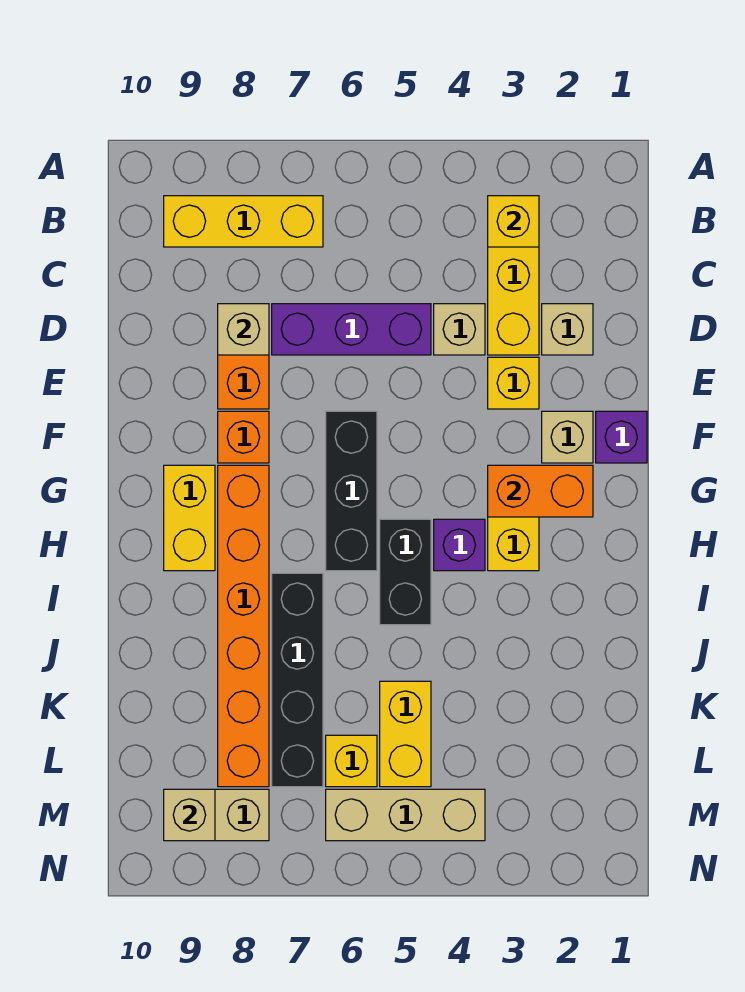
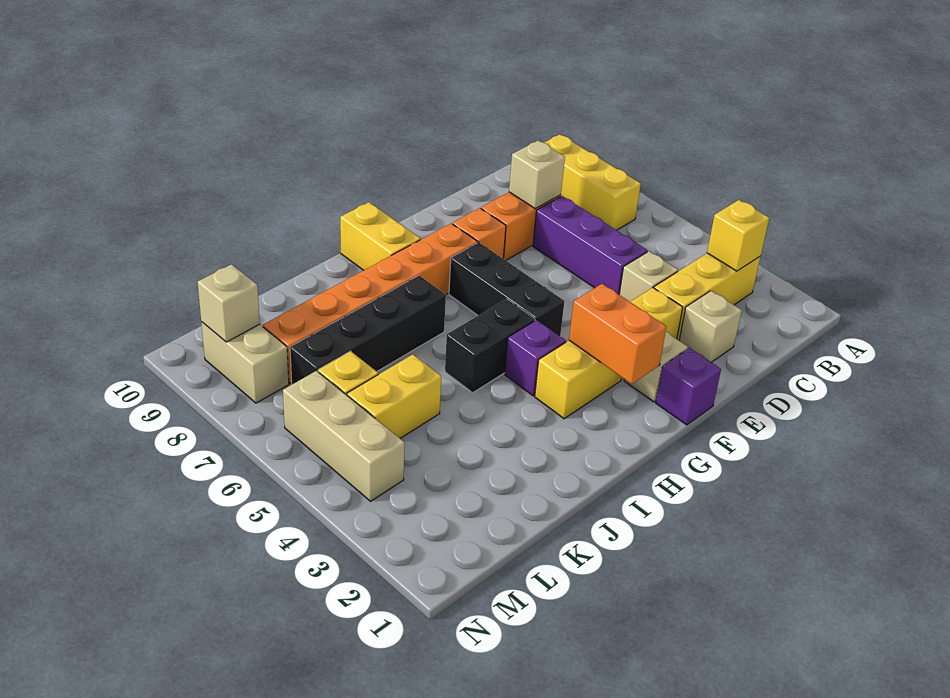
black brick F6:H6 level 1 -> black brick G5:G7 level 1
yellow brick G9:H9 level 1 -> yellow brick H9:H10 level 1

